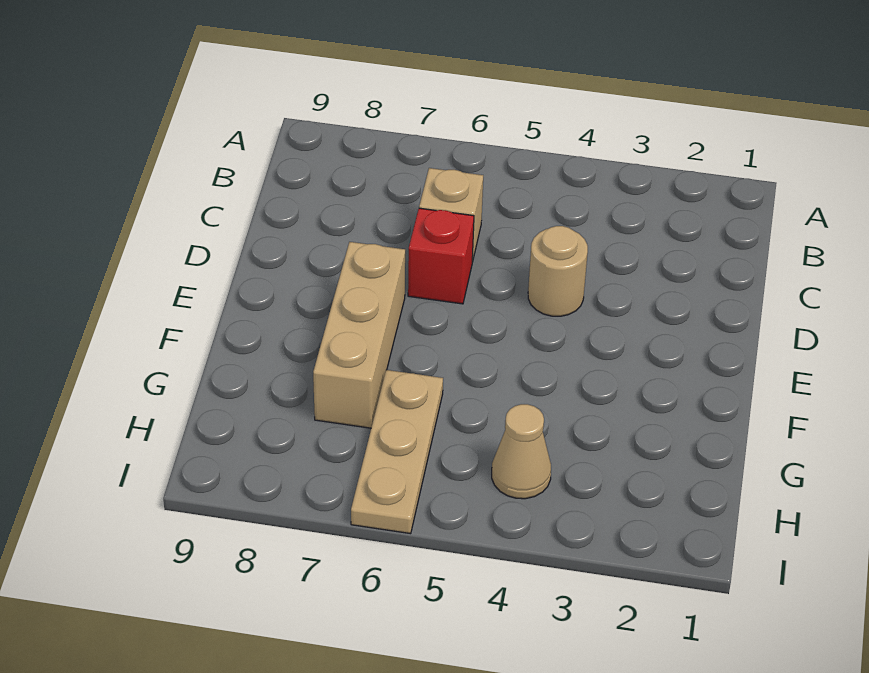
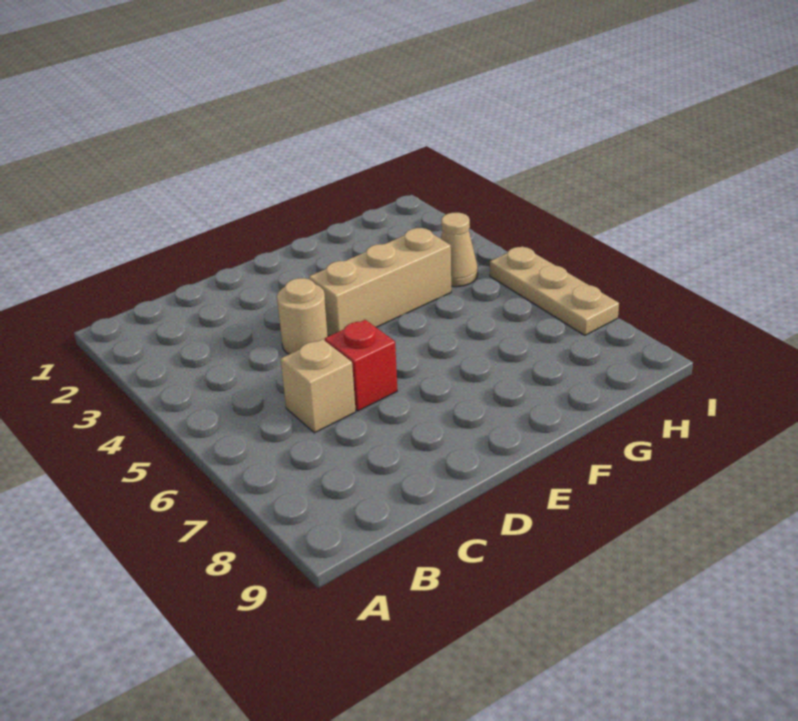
tan brick E7:G7 level 1 -> tan brick E4:G4 level 1
tan plate G6:I6 level 1 -> tan plate I5:I7 level 1

